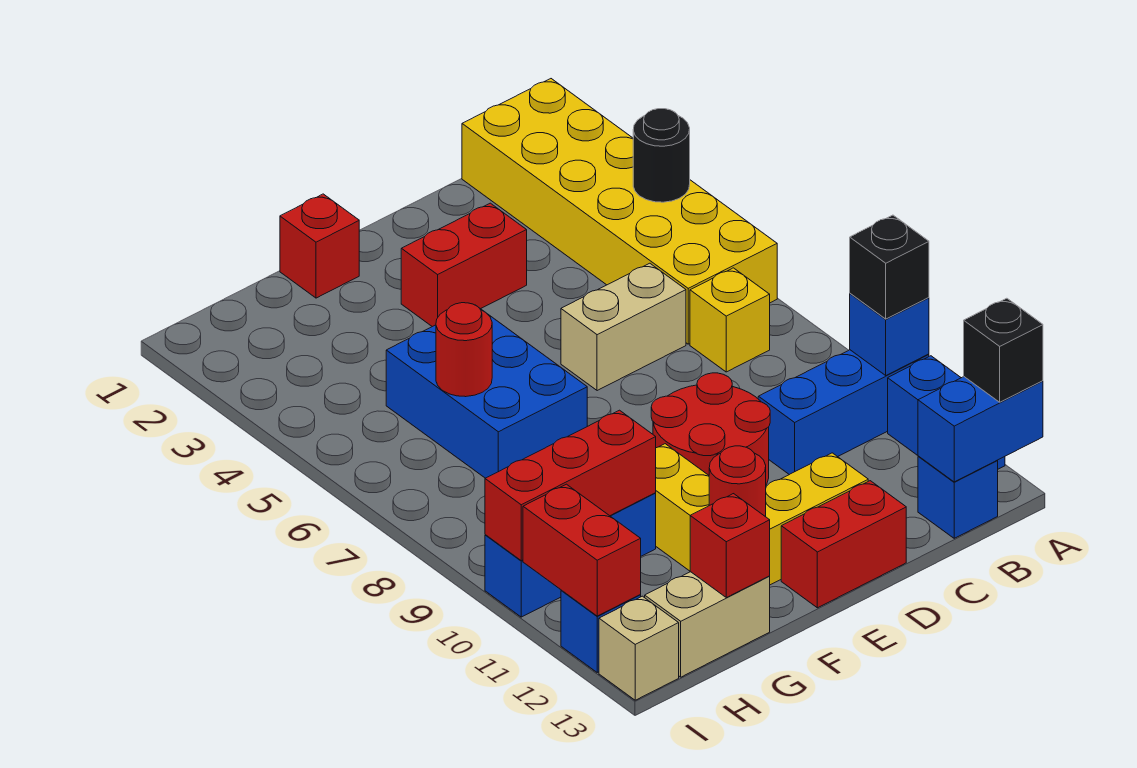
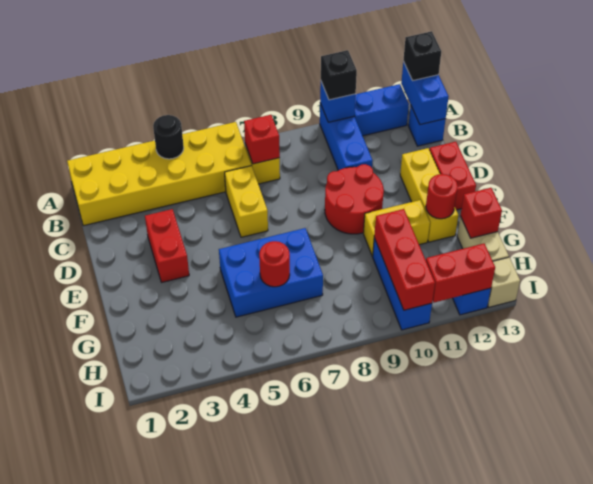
tan brick C6:D6 level 1 -> yellow brick C6:D6 level 1
red brick F1 level 1 -> red brick B7 level 2

